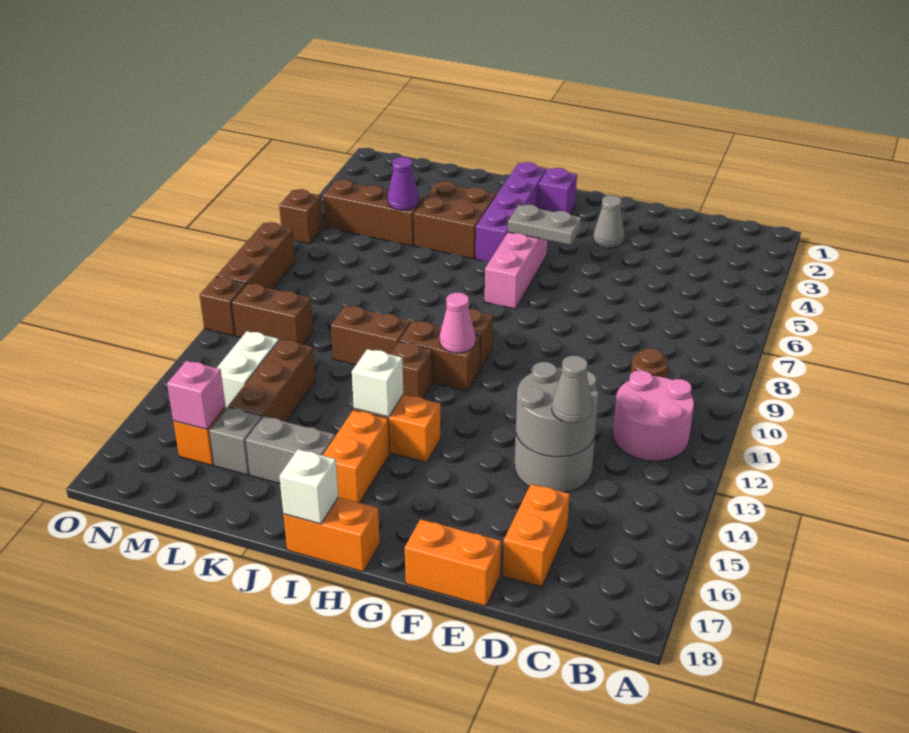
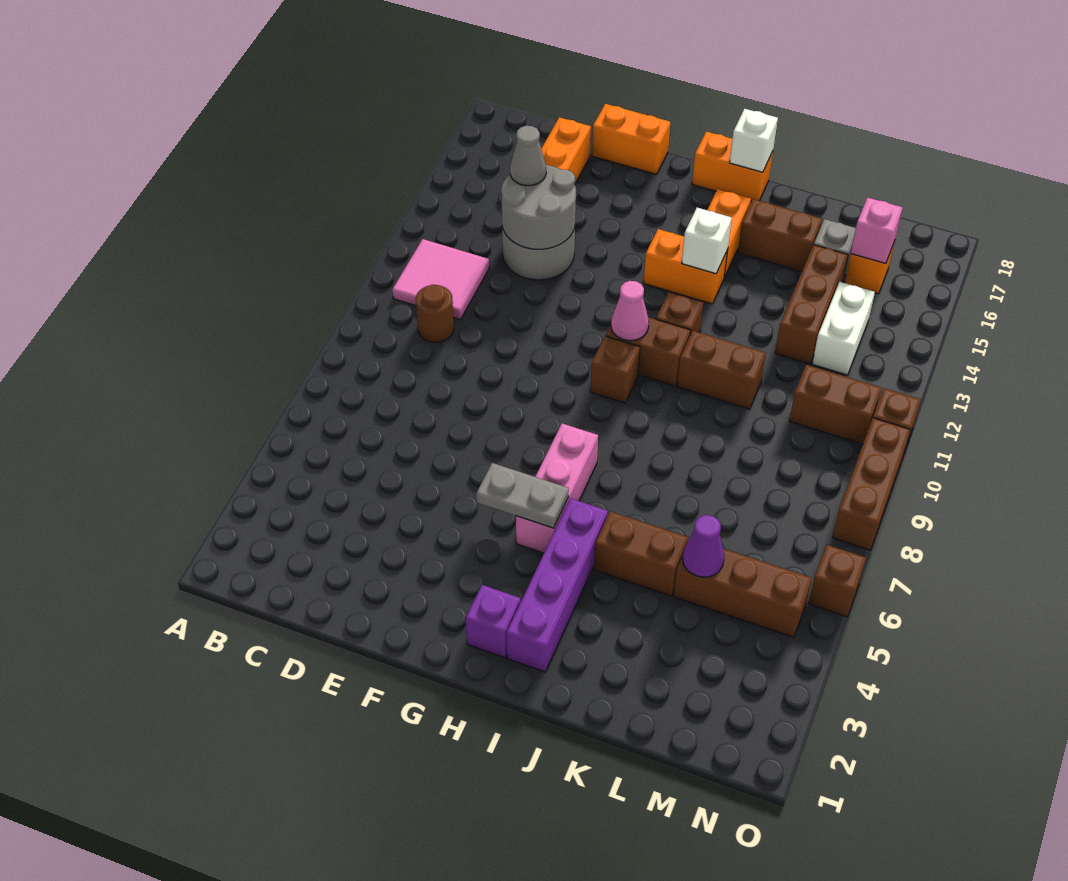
pink round brick B11:C12 level 1 -> pink tile B11:C12 level 1
grey cone F3 level 1 -> none
brown brick J4:K5 level 1 -> brown brick J5:K5 level 1
grey brick J16:K16 level 1 -> brown brick J16:K16 level 1

